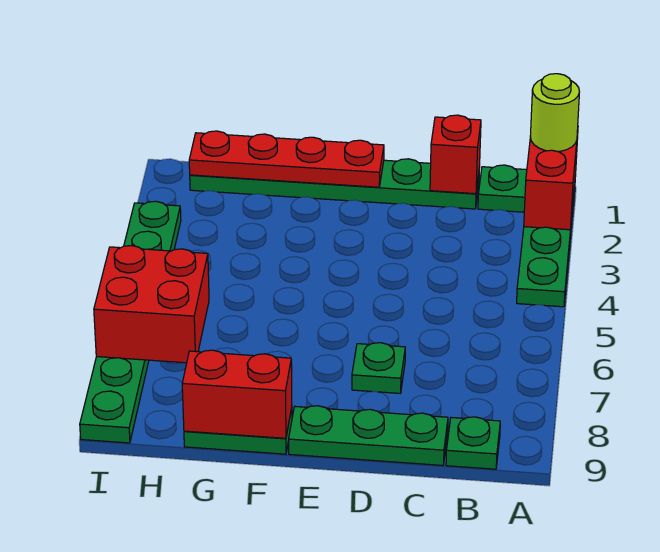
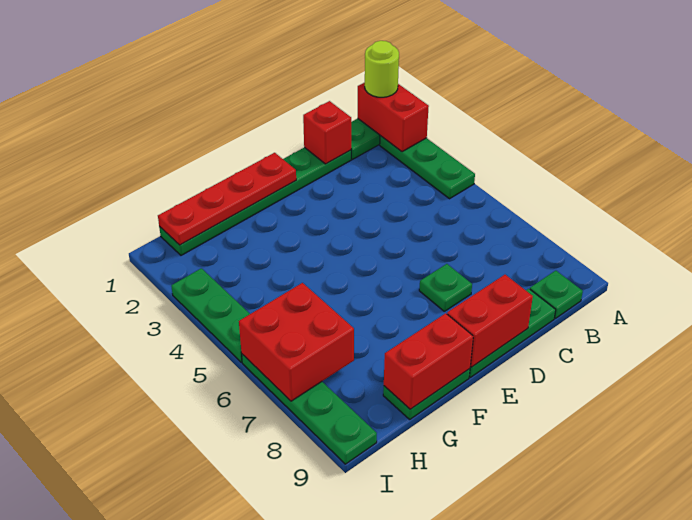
none -> red brick D9:E9 level 2

